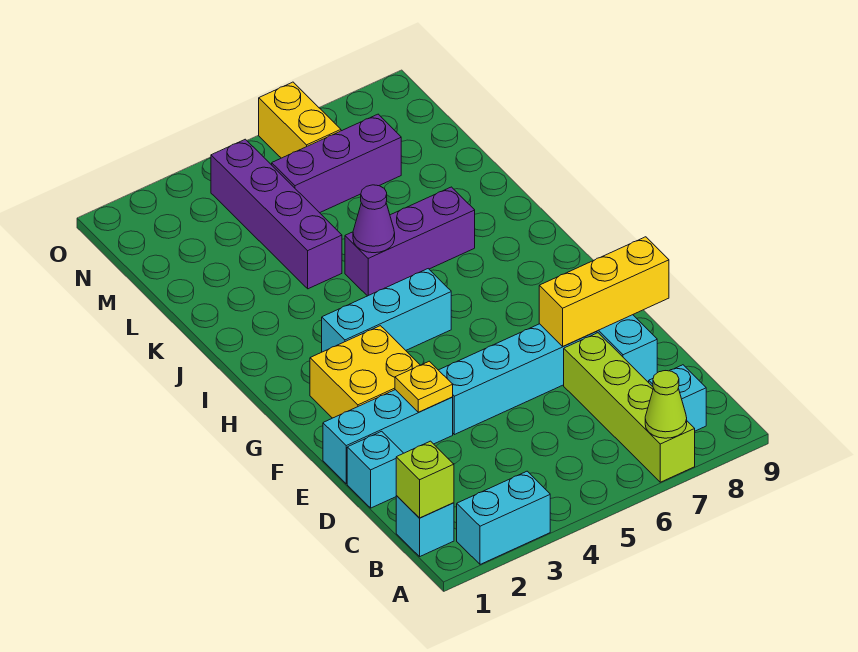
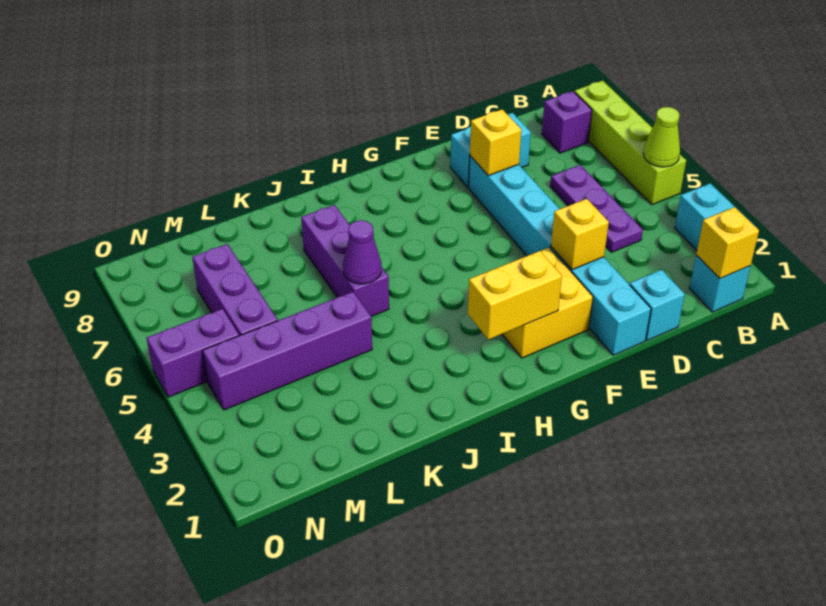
lime brick A7:D7 level 1 -> lime brick A5:A8 level 1
lime cone A7 level 2 -> lime cone A5 level 2
lime brick B1 level 2 -> yellow brick B1 level 2
cyan brick B8 level 1 -> purple brick B8 level 1
none -> purple plate C4:C6 level 1
yellow plate E3 level 2 -> yellow brick E3 level 2
yellow brick E7:E9 level 2 -> yellow brick E7 level 2
cyan brick H3:H5 level 1 -> none
none -> purple brick N5:O5 level 1
yellow brick N6:O6 level 1 -> yellow brick G2:H2 level 2

